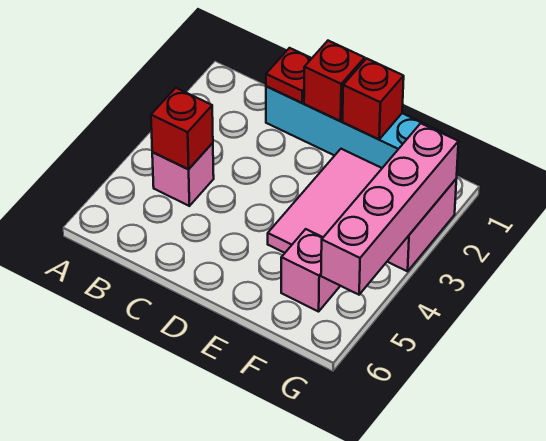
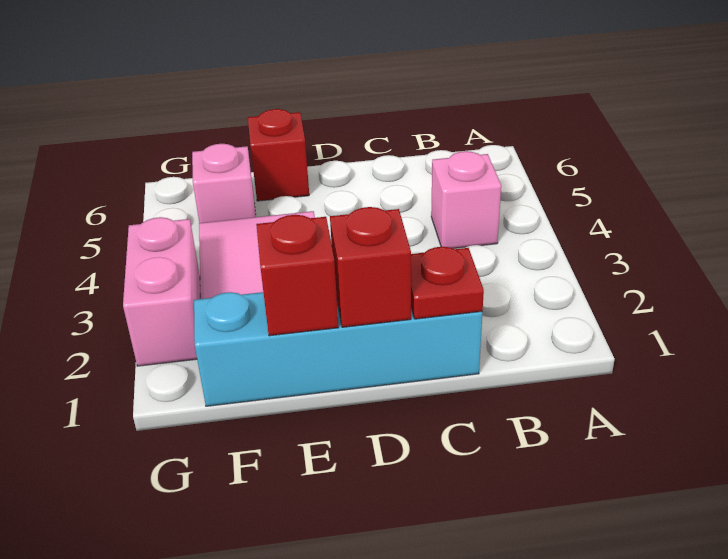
red brick B4 level 2 -> red brick E6 level 1
pink brick G2:G5 level 2 -> none

